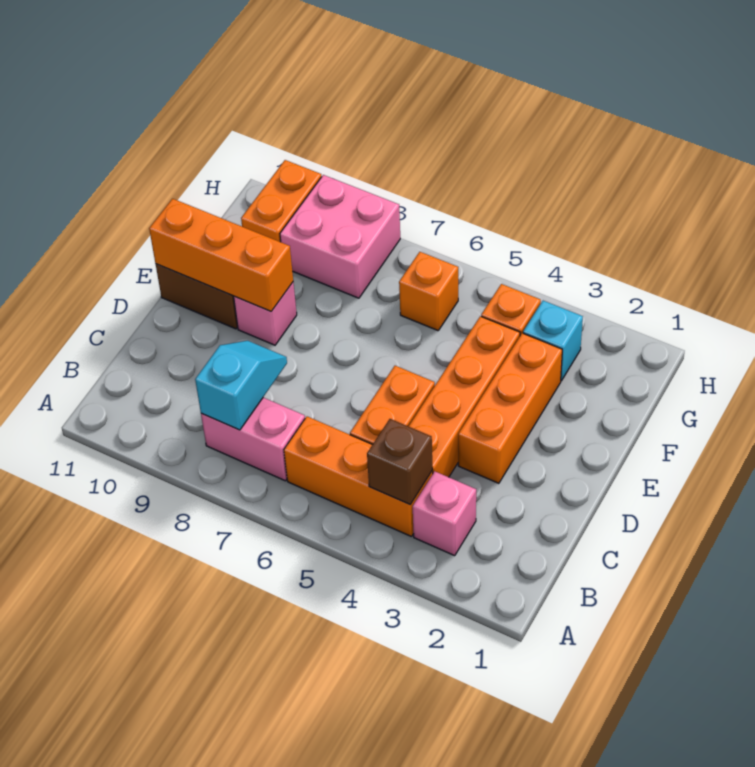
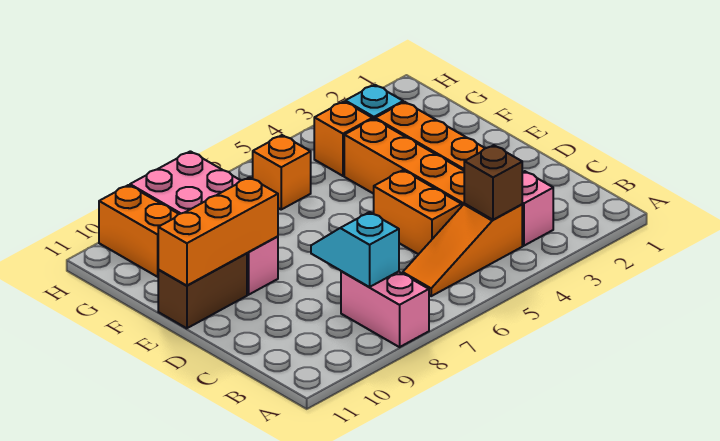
orange brick B4:B6 level 1 -> orange slope B4:B6 level 1 top 4
pink brick B7:B8 level 1 -> pink brick A8:B8 level 1

